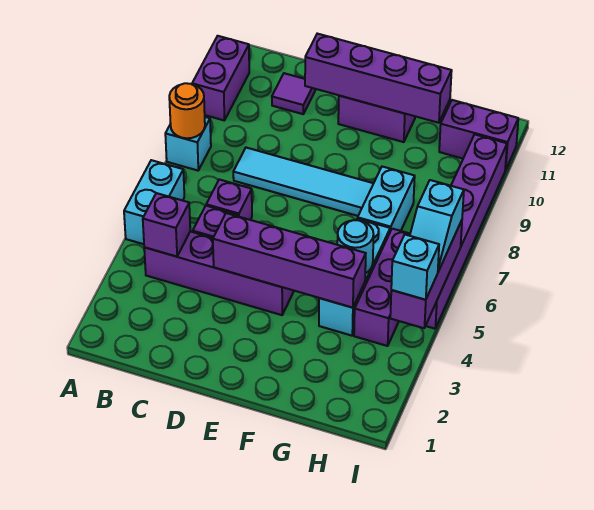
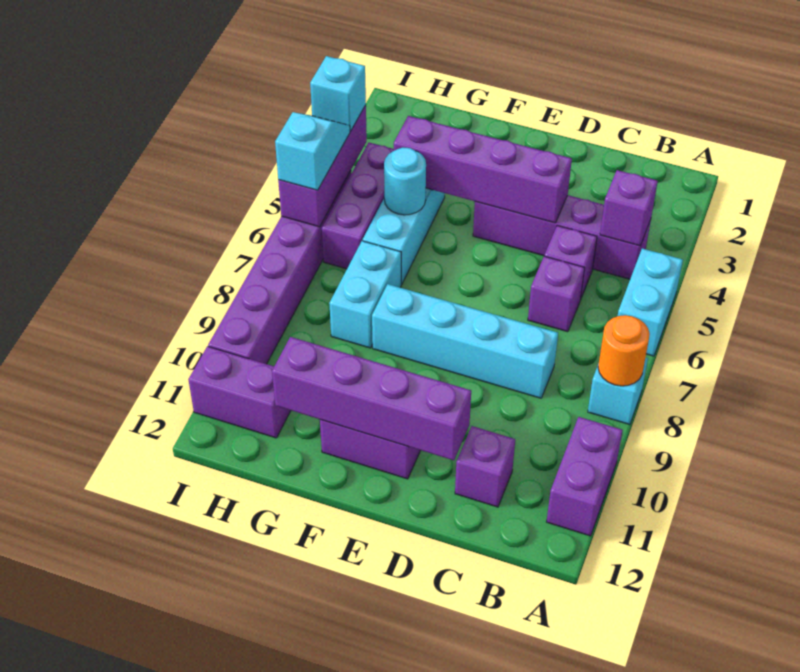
cyan tile C8:F8 level 1 -> cyan brick C8:F8 level 1
purple tile C11 level 1 -> purple brick C11 level 1

